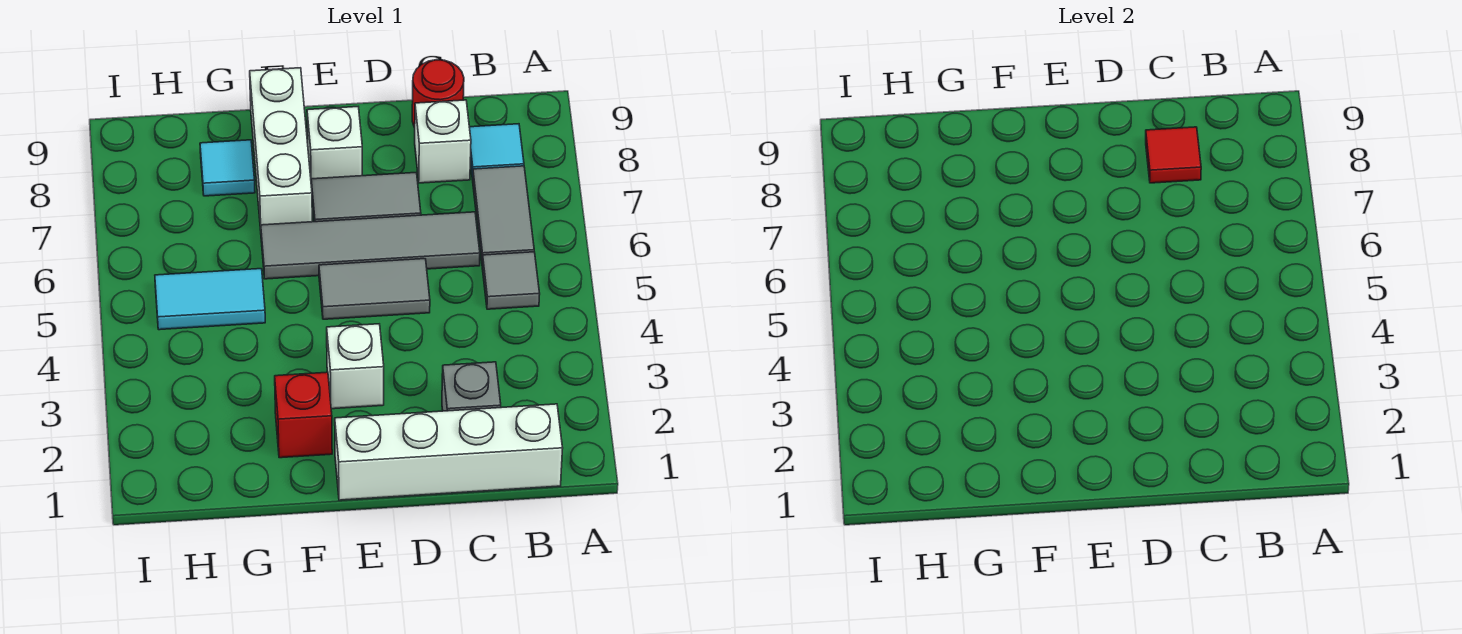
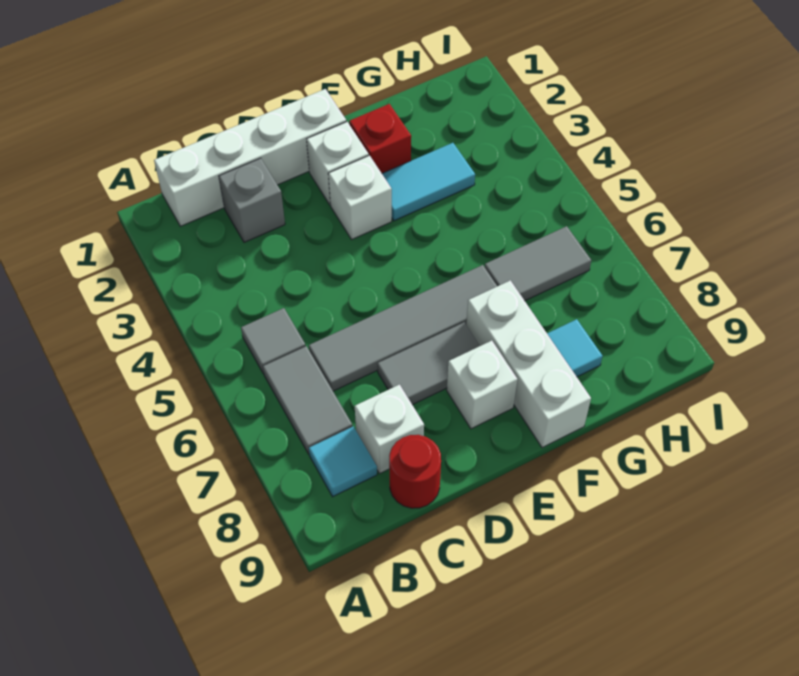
red tile C8 level 2 -> none
grey tile D5:E5 level 1 -> grey tile G6:H6 level 1
none -> white brick E2 level 1
cyan tile G5:H5 level 1 -> cyan tile F3:G3 level 1

